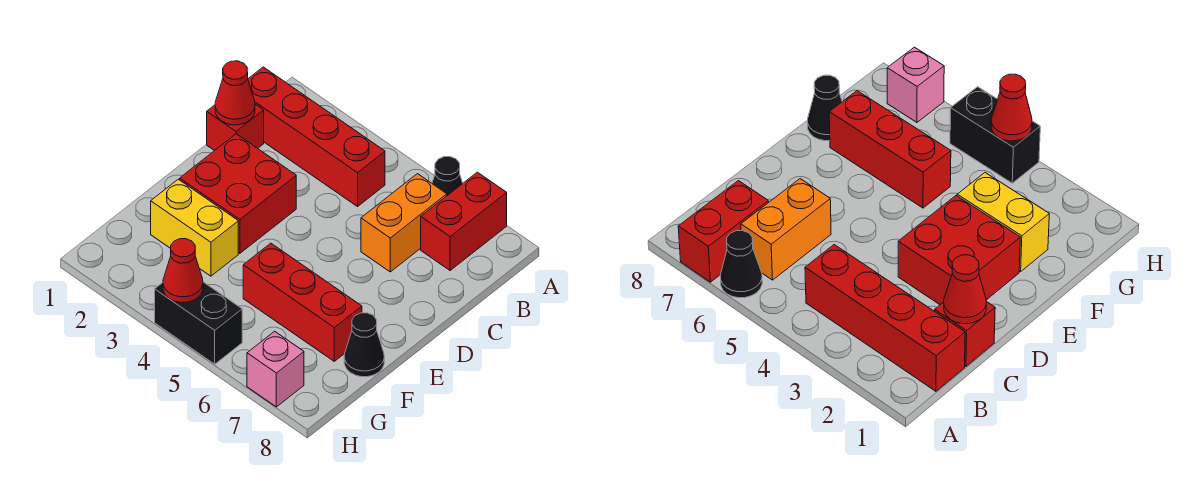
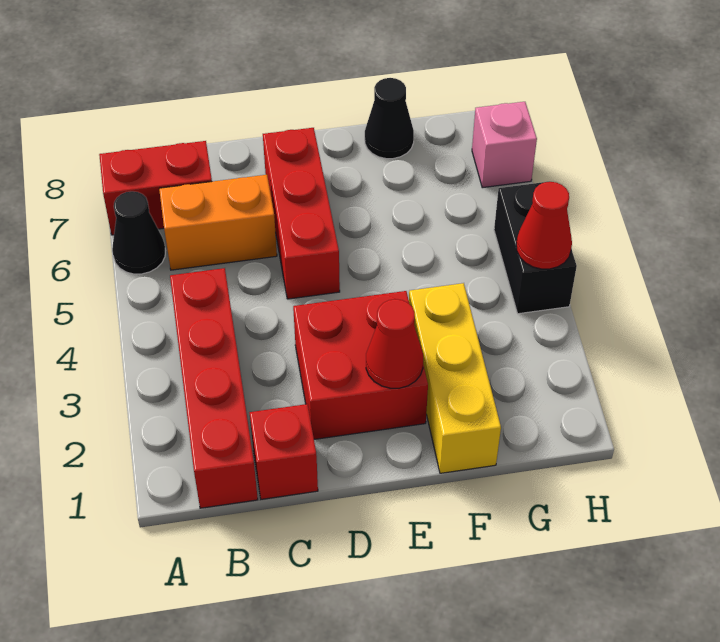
red cone C1 level 2 -> red cone E2 level 2
yellow brick F2:F3 level 1 -> yellow brick F1:F3 level 1
red brick F5:F7 level 1 -> red brick D5:D7 level 1

